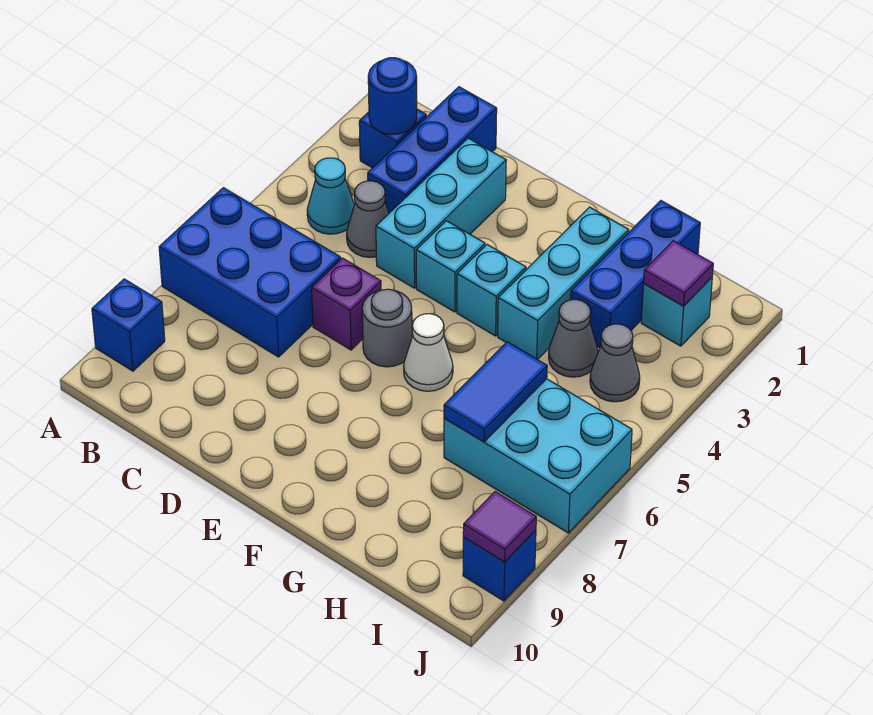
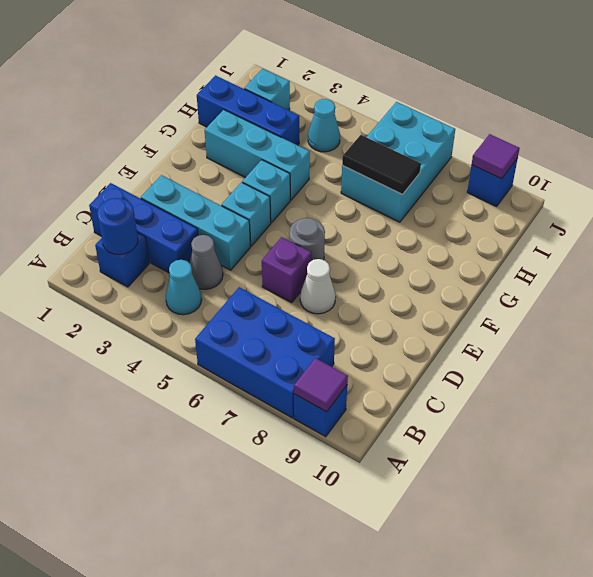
blue brick A6:C7 level 1 -> blue brick A6:B8 level 1
white cone F6 level 1 -> white cone D7 level 1
grey cone H4 level 1 -> none
blue tile H6:H7 level 2 -> black tile H6:H7 level 2
purple tile I2 level 2 -> purple tile A9 level 2
grey cone I4 level 1 -> cyan cone I4 level 1

